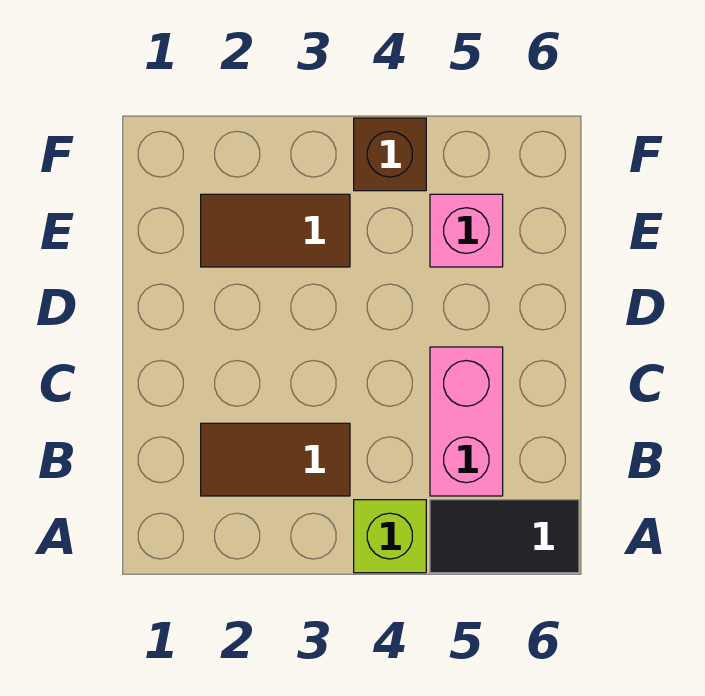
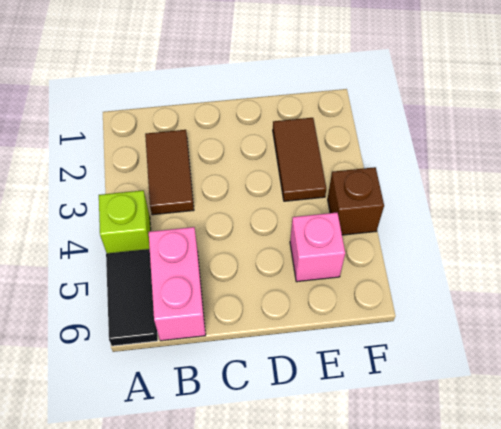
pink brick B5:C5 level 1 -> pink brick B5:B6 level 1

